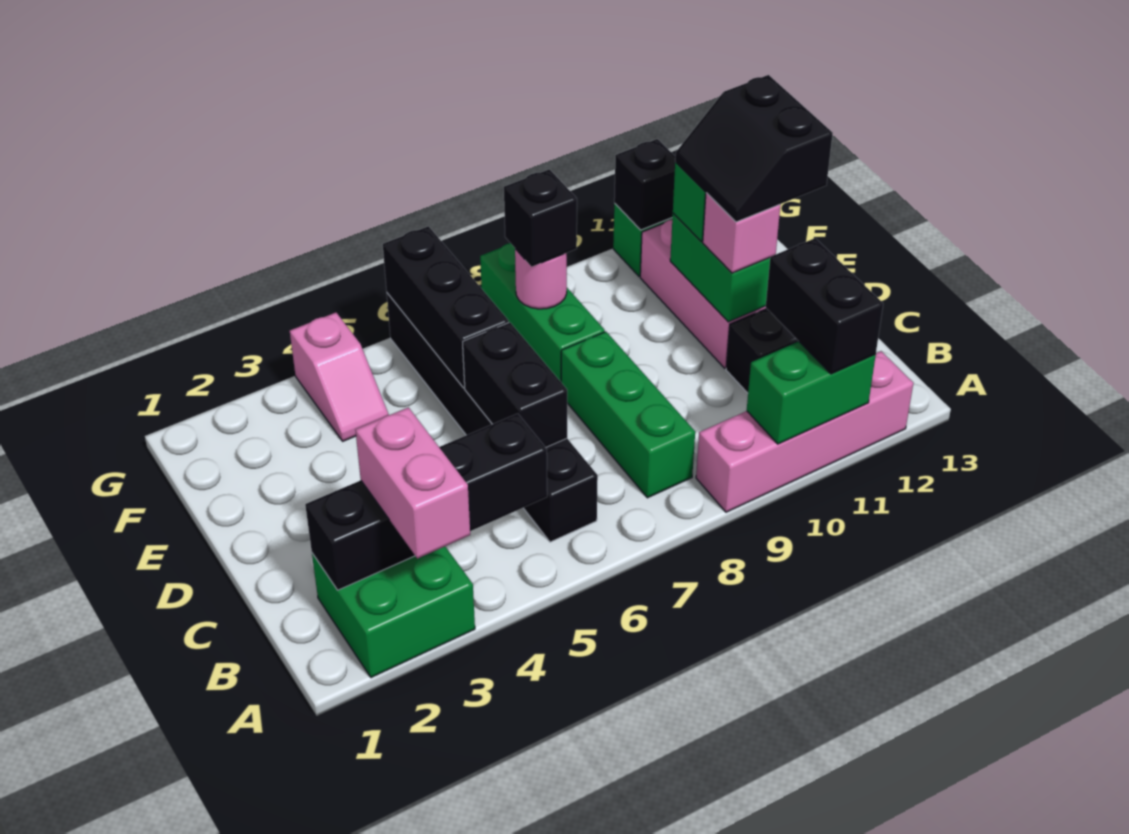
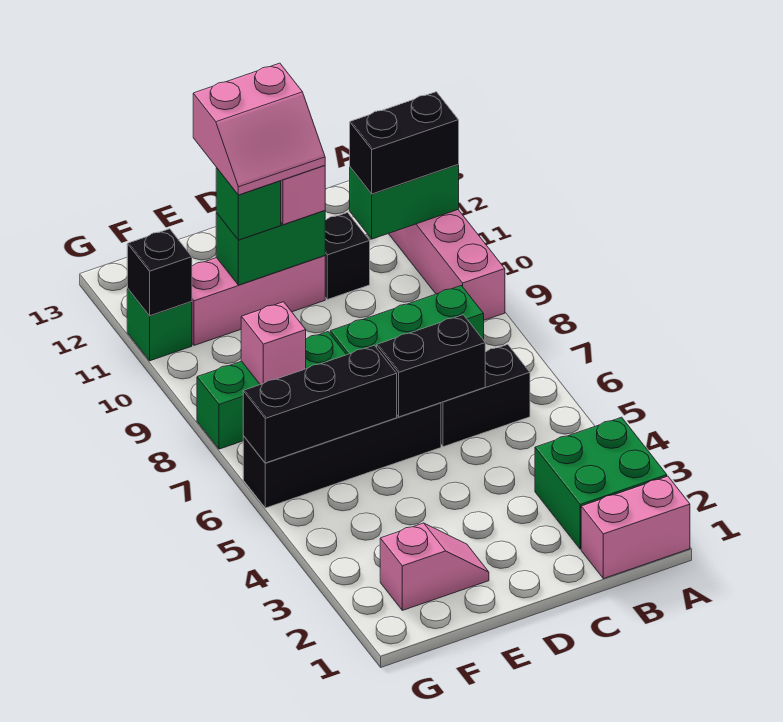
pink brick A3:B3 level 3 -> pink brick A1:B1 level 1
green brick A10:A11 level 2 -> green brick A11:B11 level 2
black brick B2:B5 level 2 -> none
black slope D11:E12 level 4 top 12 -> pink slope D11:E12 level 4 top 12
pink slope F4:G4 level 1 top G -> pink slope E2:F2 level 1 top F
pink round brick F8 level 2 -> pink brick F8 level 2
black brick F8 level 3 -> none

